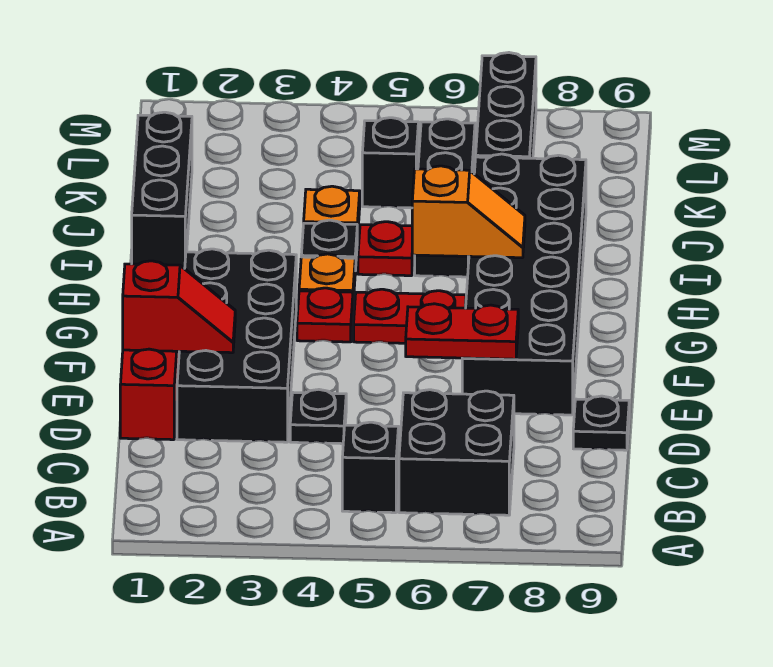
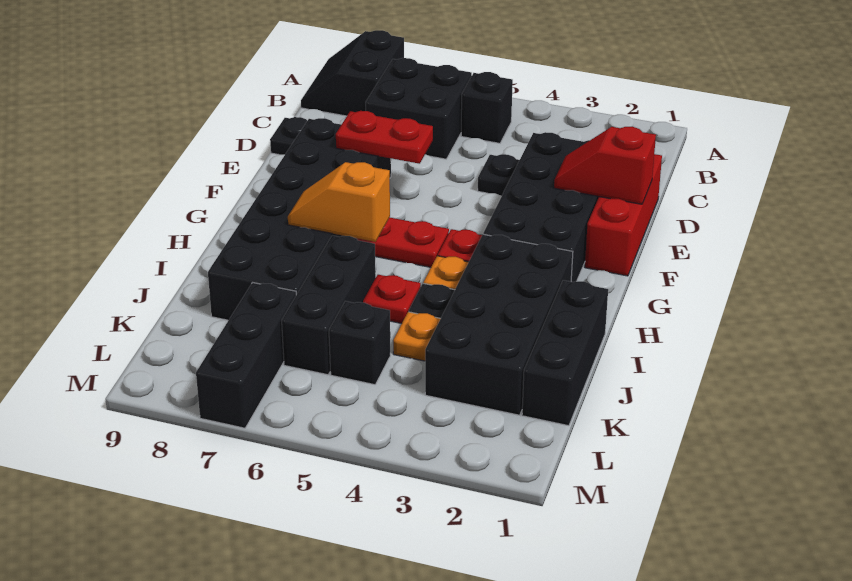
none -> black slope A8:B9 level 1 top 8
none -> black brick H2:K3 level 1

